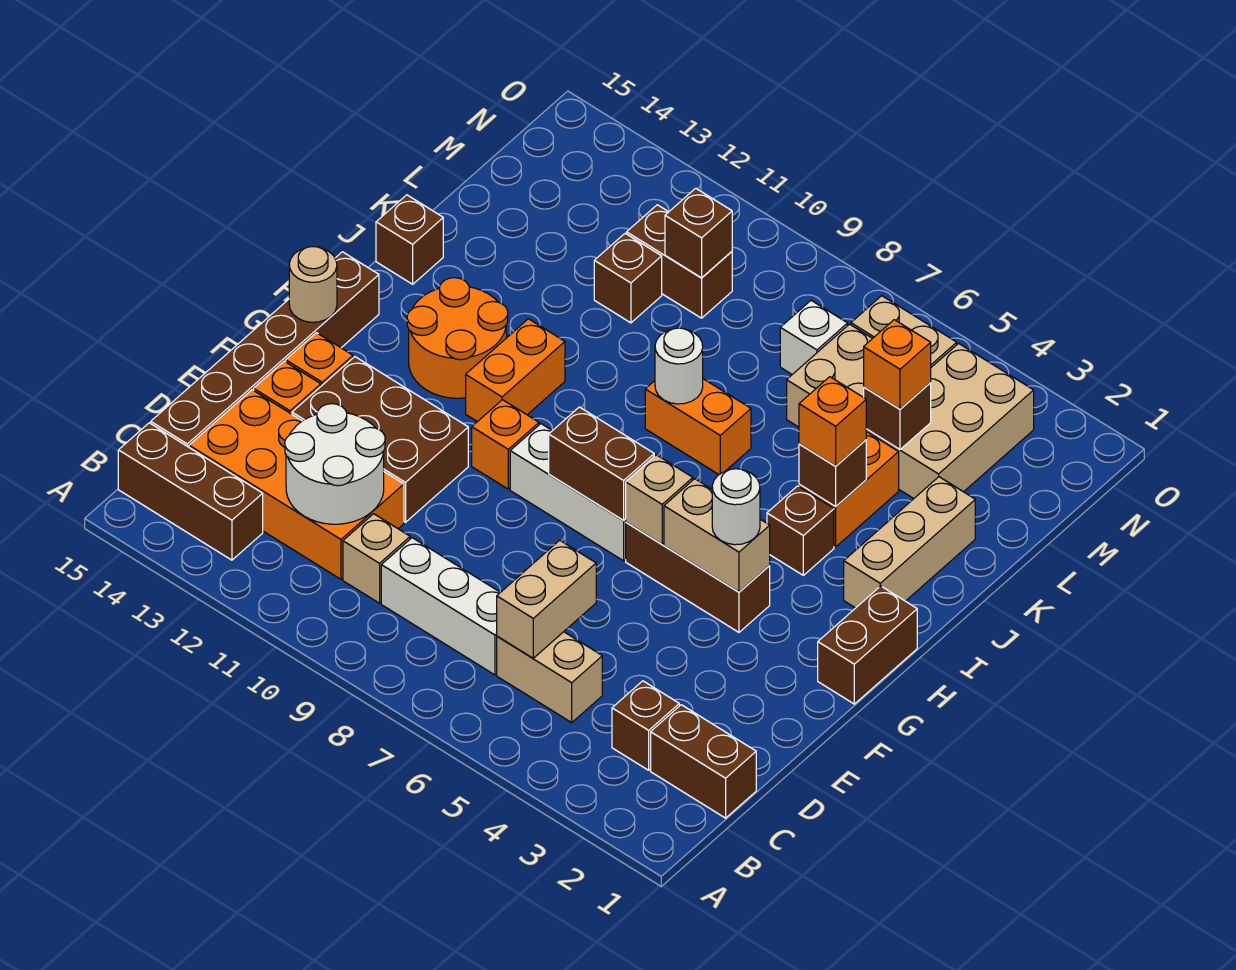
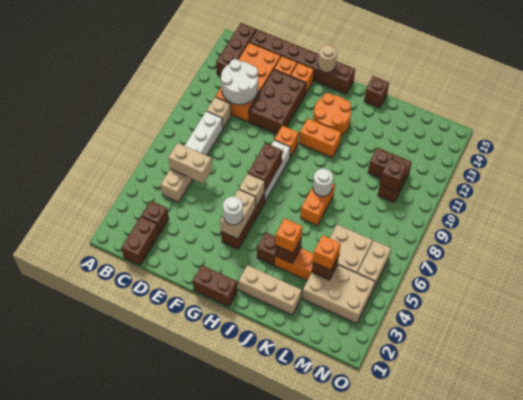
white brick M7 level 1 -> none

